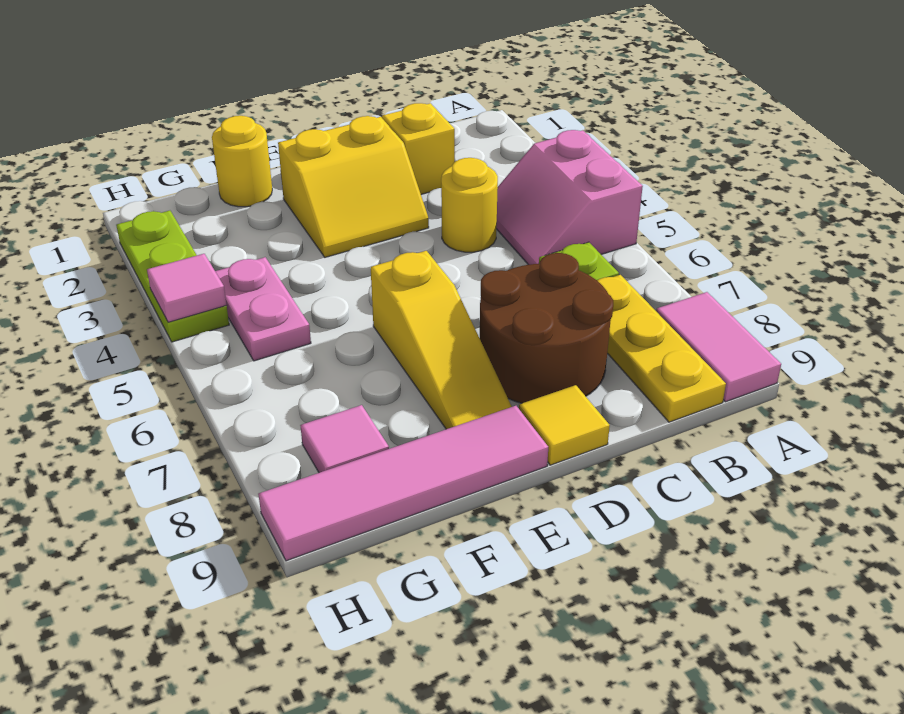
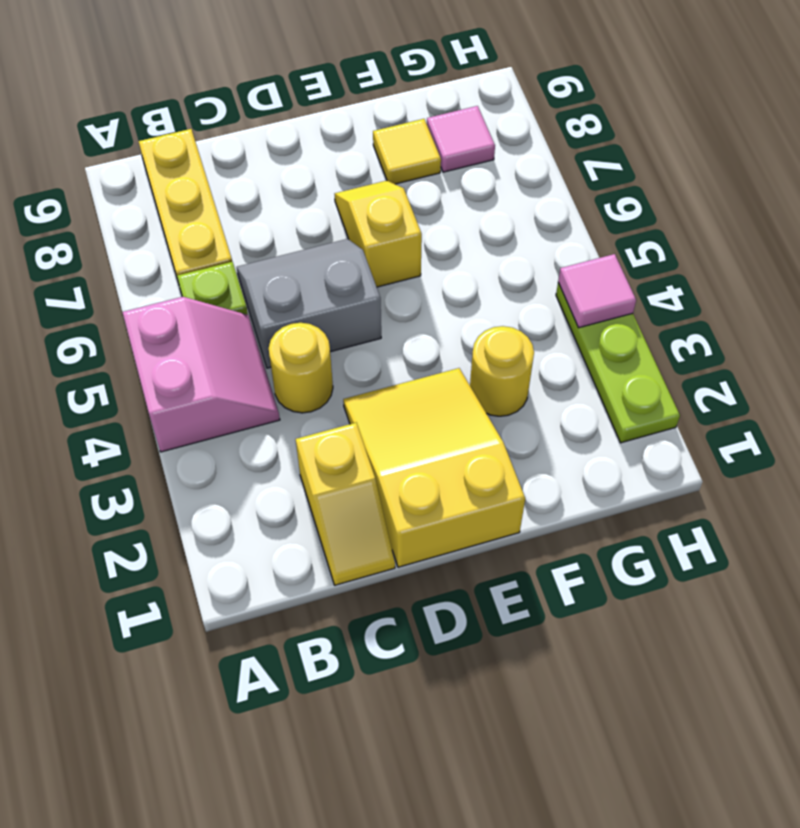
pink tile A8:A9 level 1 -> none
none -> grey slope C5:D6 level 1 top 5
brown round brick C7:D8 level 1 -> none
yellow slope D2:E3 level 1 top 2 -> yellow slope D1:E3 level 1 top 1
yellow tile D9 level 1 -> yellow tile F8 level 1
yellow slope E6:E8 level 1 top 6 -> yellow slope E6:E7 level 1 top 6
pink tile E9:H9 level 1 -> none
yellow round brick F1 level 1 -> yellow round brick F3 level 1
pink plate G4:G5 level 1 -> none

